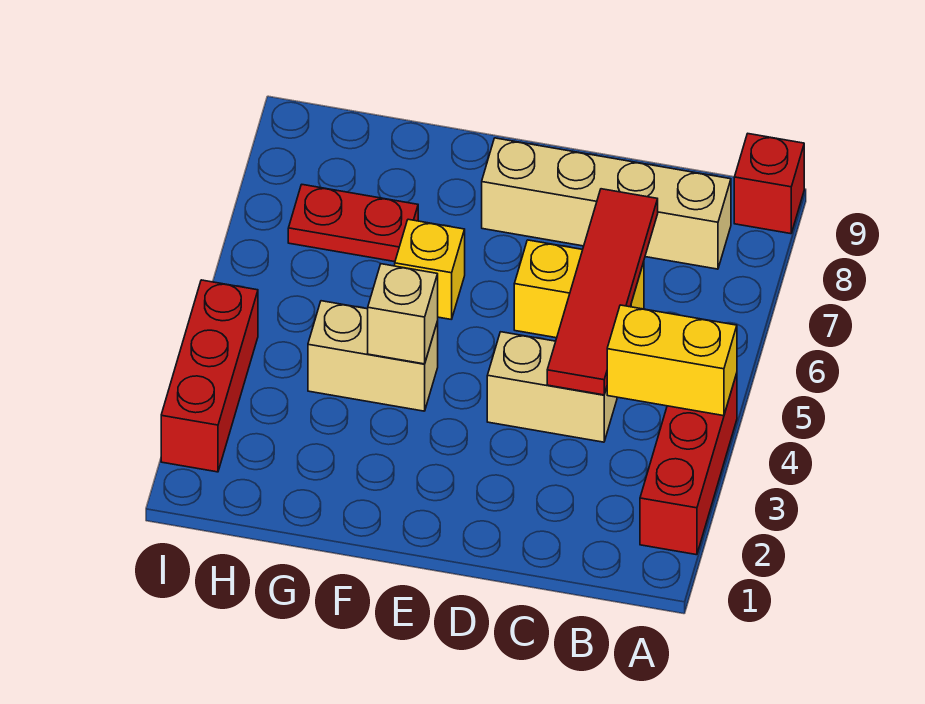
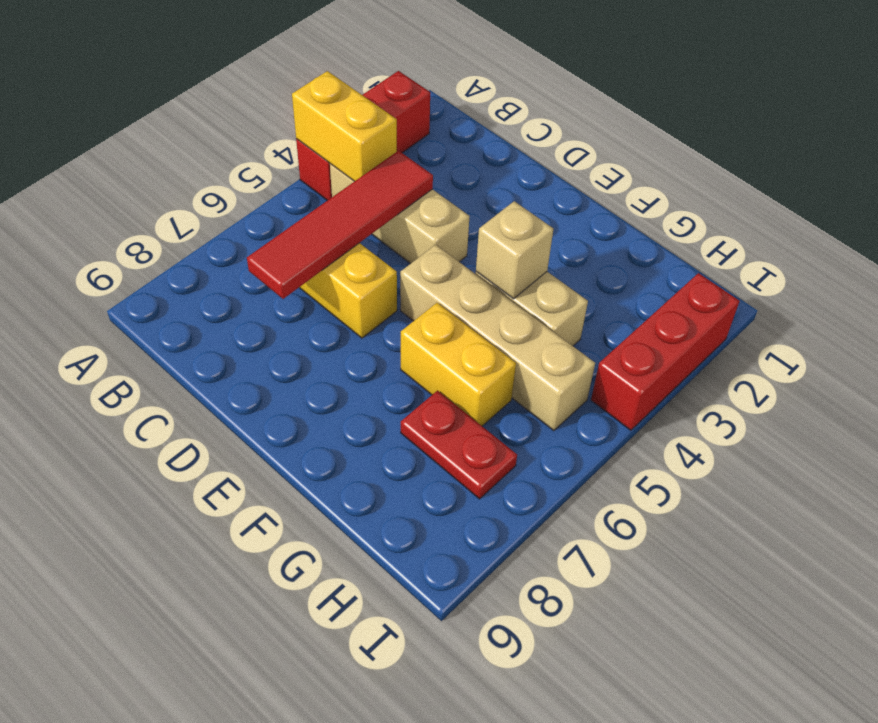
red brick A9 level 1 -> none
tan brick B8:E8 level 1 -> tan brick E5:H5 level 1
tan brick C4:D4 level 1 -> tan brick B4:D4 level 1
yellow brick F6 level 1 -> yellow brick F6:G6 level 1

